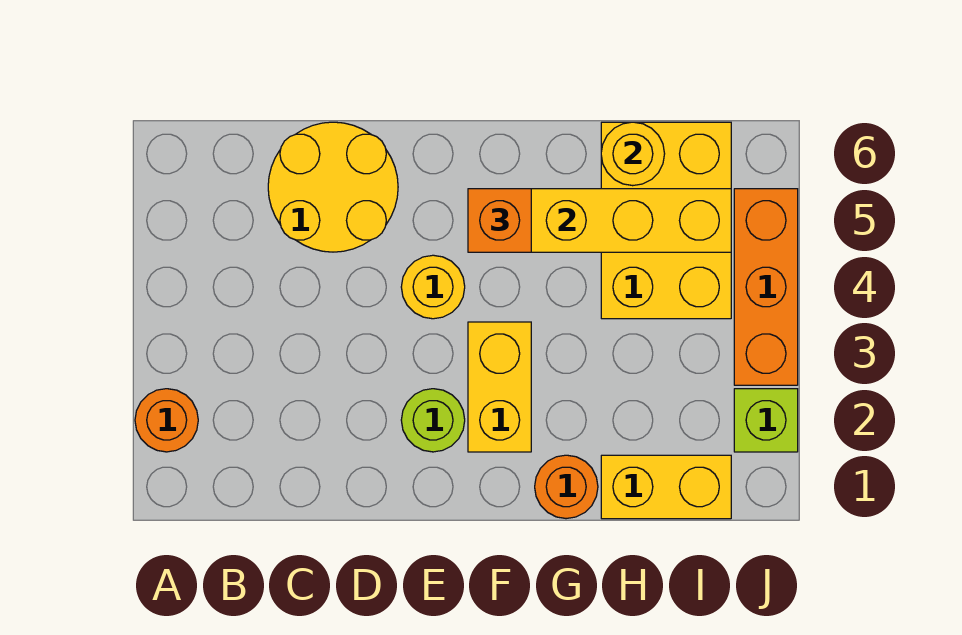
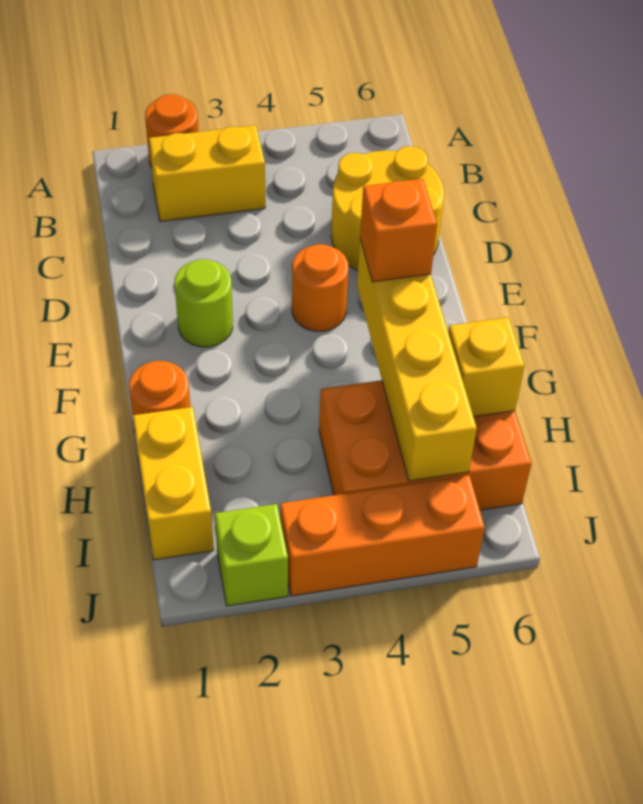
yellow round brick E4 level 1 -> orange round brick E4 level 1
yellow brick F2:F3 level 1 -> yellow brick B2:B3 level 1
yellow brick H4:I6 level 1 -> orange brick H4:I6 level 1
yellow round brick H6 level 2 -> yellow brick H6 level 2

